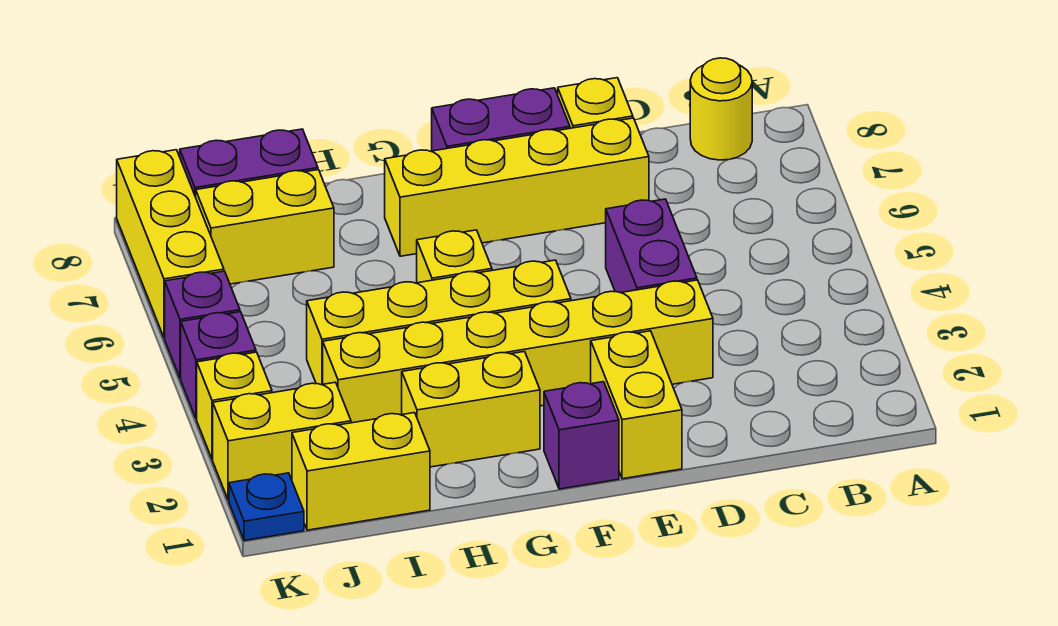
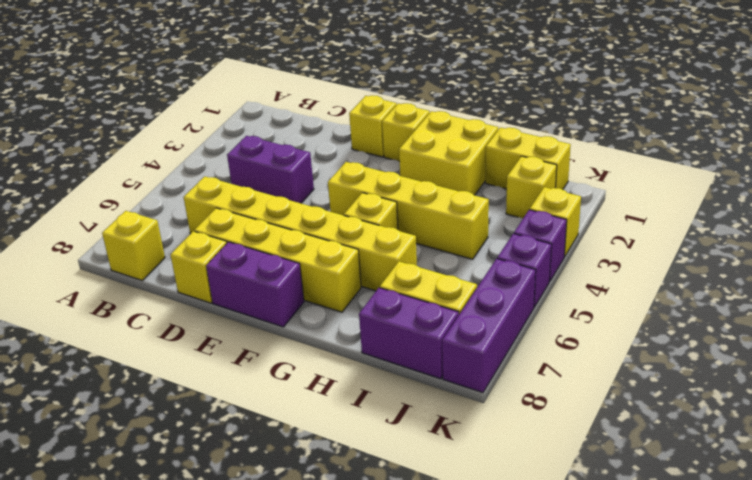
yellow round brick B8 level 1 -> yellow brick B8 level 1
yellow brick D3:I3 level 1 -> yellow brick C6:H6 level 1
purple brick D4:D5 level 1 -> purple brick C4:D4 level 1
yellow brick E1:E2 level 1 -> yellow brick E1 level 1
purple brick F1 level 1 -> yellow brick F1 level 1
yellow brick G2:H2 level 1 -> yellow brick G1:H2 level 1
yellow brick J2:K2 level 1 -> yellow brick J2 level 1
blue plate K1 level 1 -> none
yellow brick K6:K8 level 1 -> purple brick K6:K8 level 1

